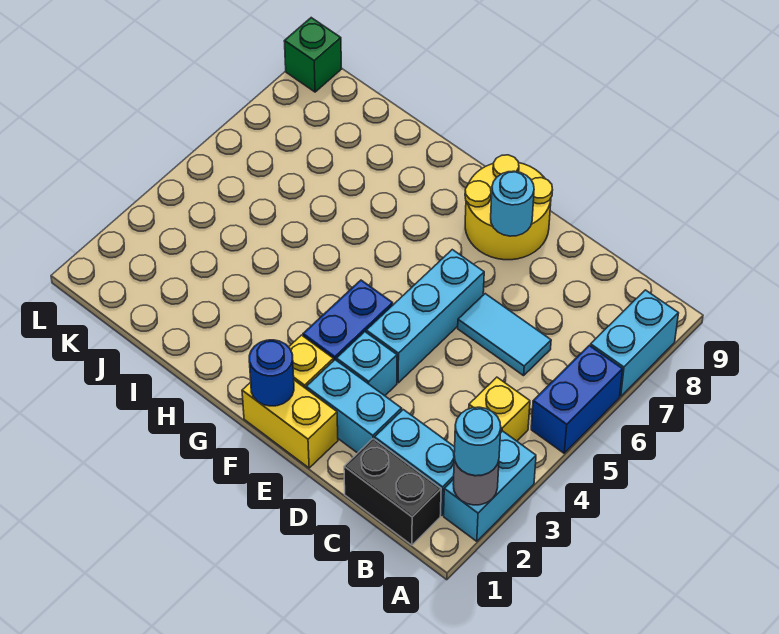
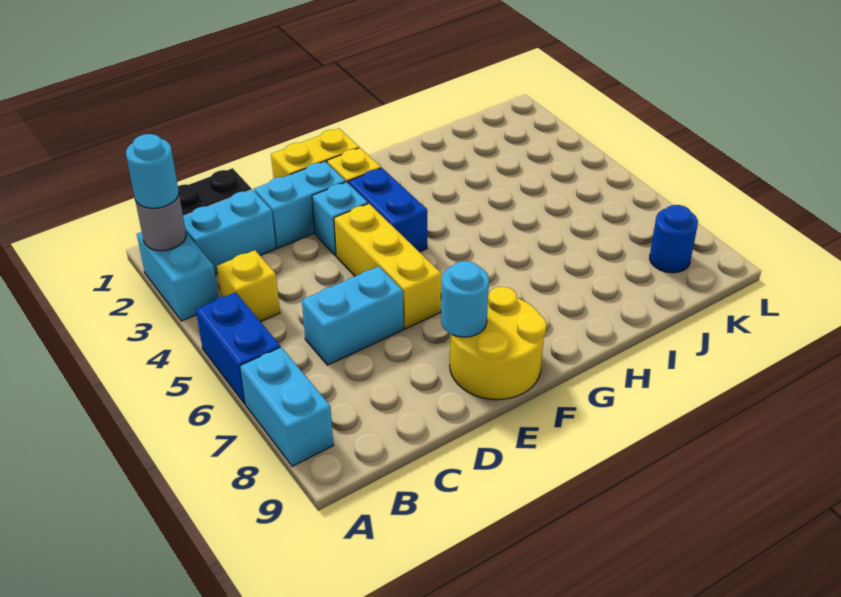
cyan tile C6:D6 level 1 -> cyan brick C6:D6 level 1
cyan brick E4:E6 level 1 -> yellow brick E4:E6 level 1
blue round brick F1 level 2 -> blue round brick K8 level 1
green brick L9 level 1 -> none

